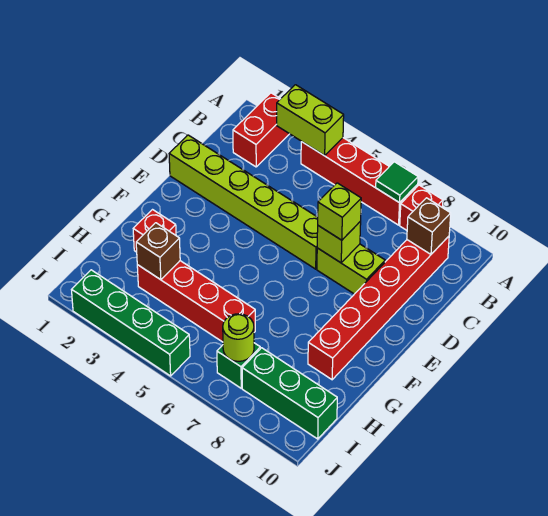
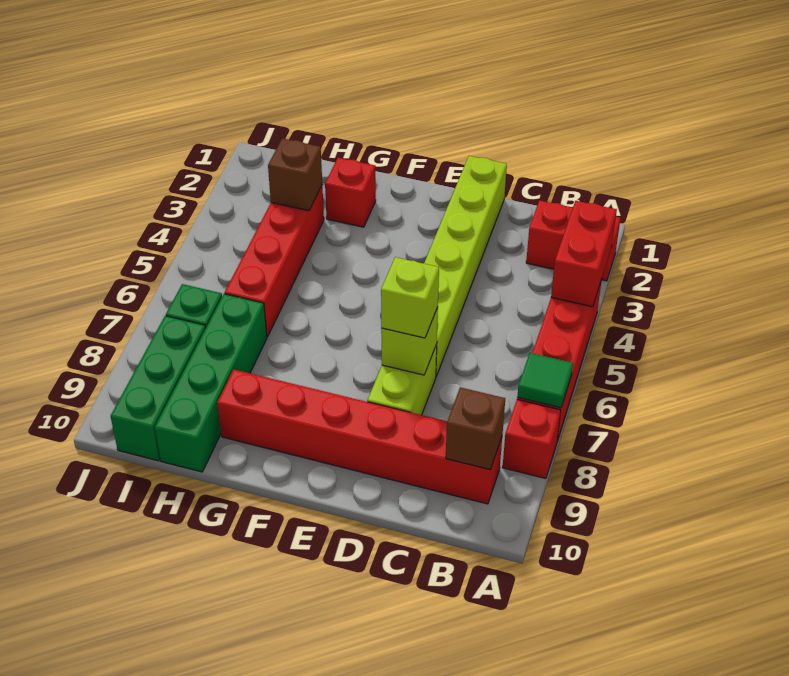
lime brick A3:A4 level 2 -> red brick A3:A4 level 2
lime round brick I7 level 2 -> none
green brick J2:J5 level 1 -> green brick H7:H10 level 1

